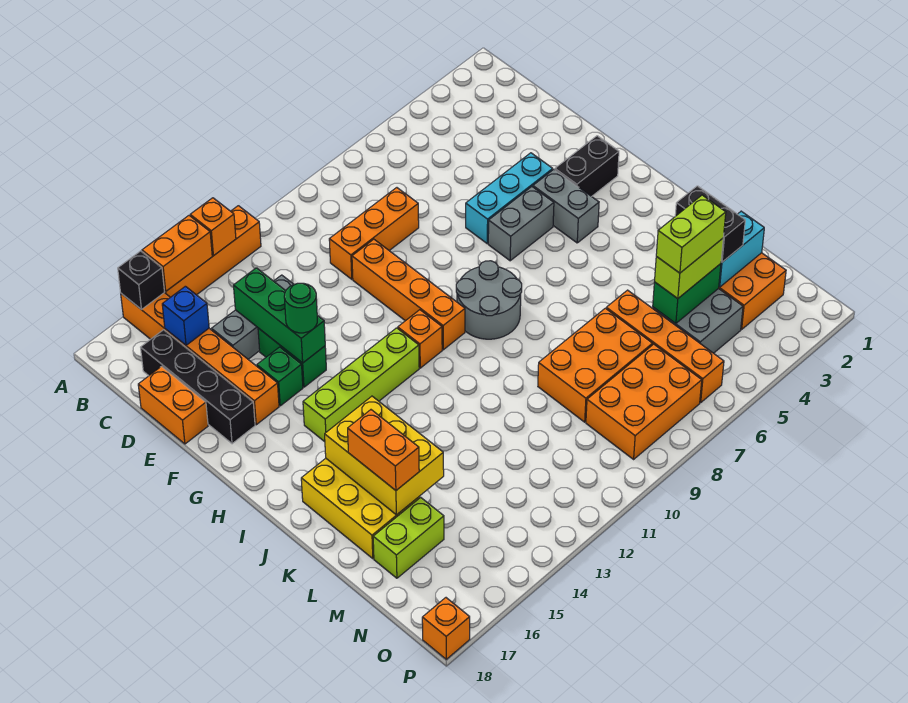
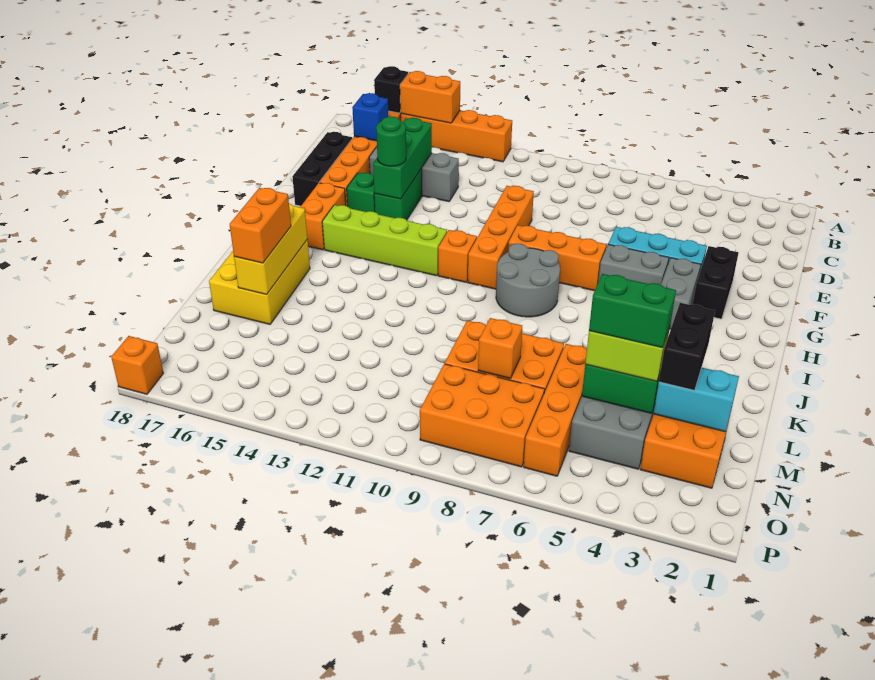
orange brick A13 level 2 -> orange brick M8 level 2
black brick C17:F17 level 1 -> black brick D17:F17 level 1
orange brick D8:D10 level 1 -> orange brick G7:G9 level 1
orange brick D18:E18 level 1 -> orange brick G16:H16 level 1
black brick G2:G3 level 1 -> black brick F3:G3 level 1
yellow brick J15:L16 level 2 -> yellow brick J16:L16 level 2
lime brick M4:M5 level 4 -> green brick M4:M5 level 4
lime brick M16:M17 level 1 -> none

